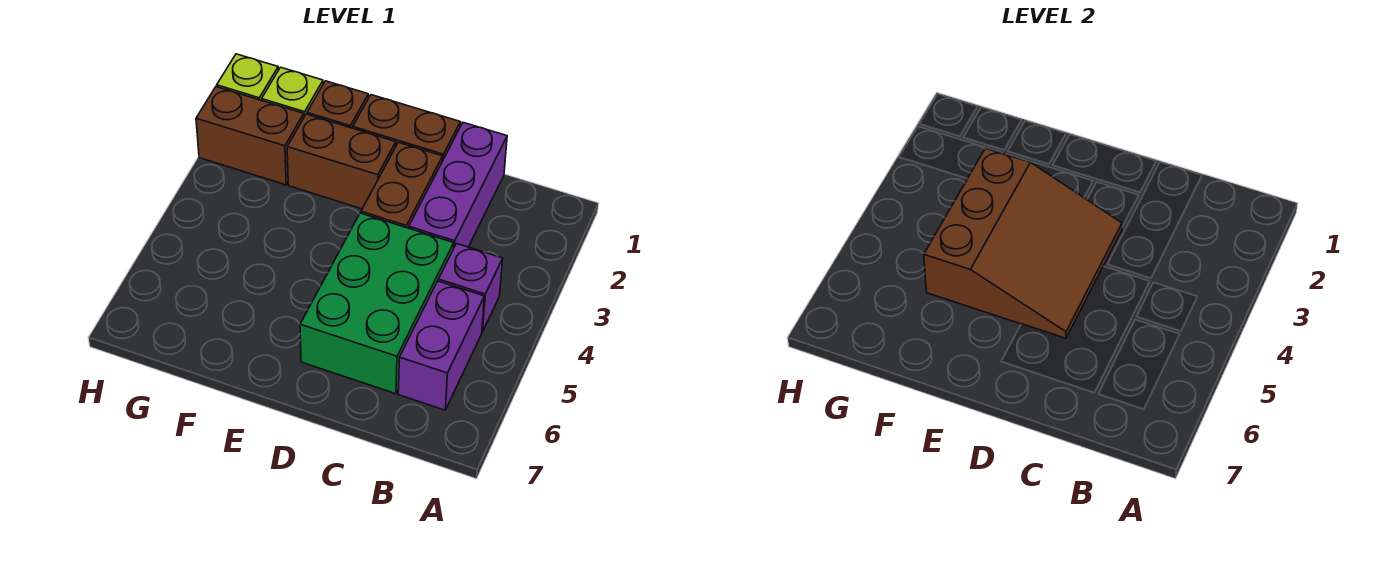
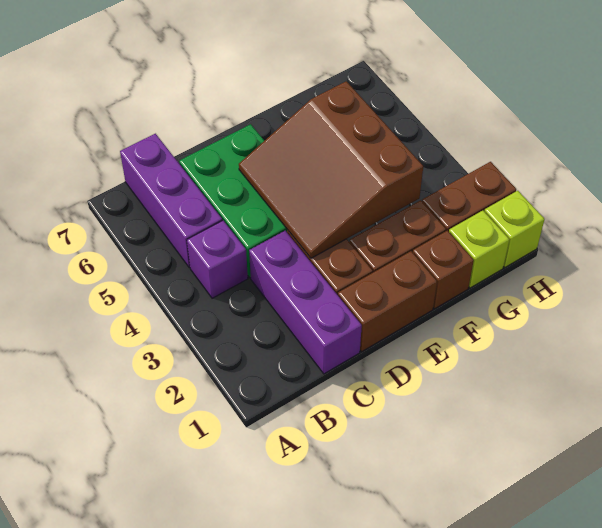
purple brick B5:B6 level 1 -> purple brick B5:B7 level 1

